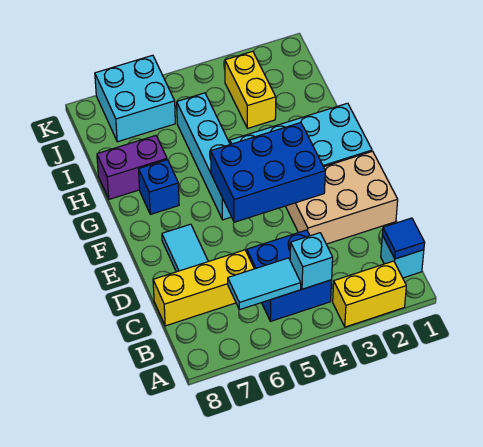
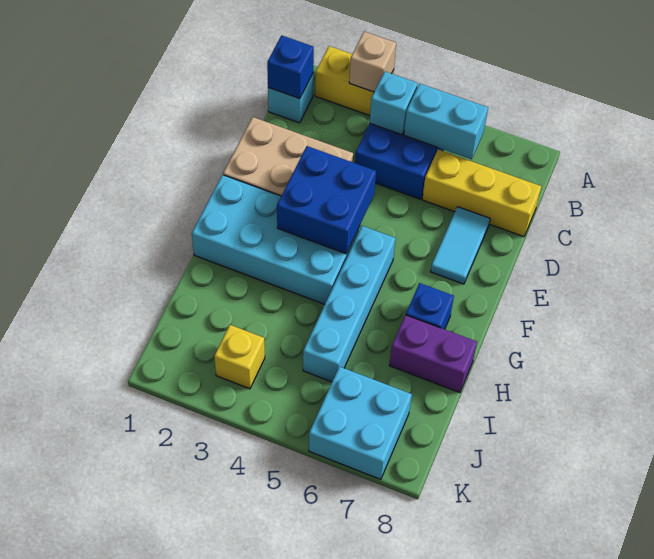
none -> tan brick A3 level 2
blue tile B1 level 2 -> blue brick B1 level 2
cyan tile B5:B6 level 2 -> cyan brick B5:B6 level 2
blue brick E3:F5 level 2 -> blue brick E3:F4 level 2
yellow brick I3:J3 level 1 -> yellow brick J3 level 1

